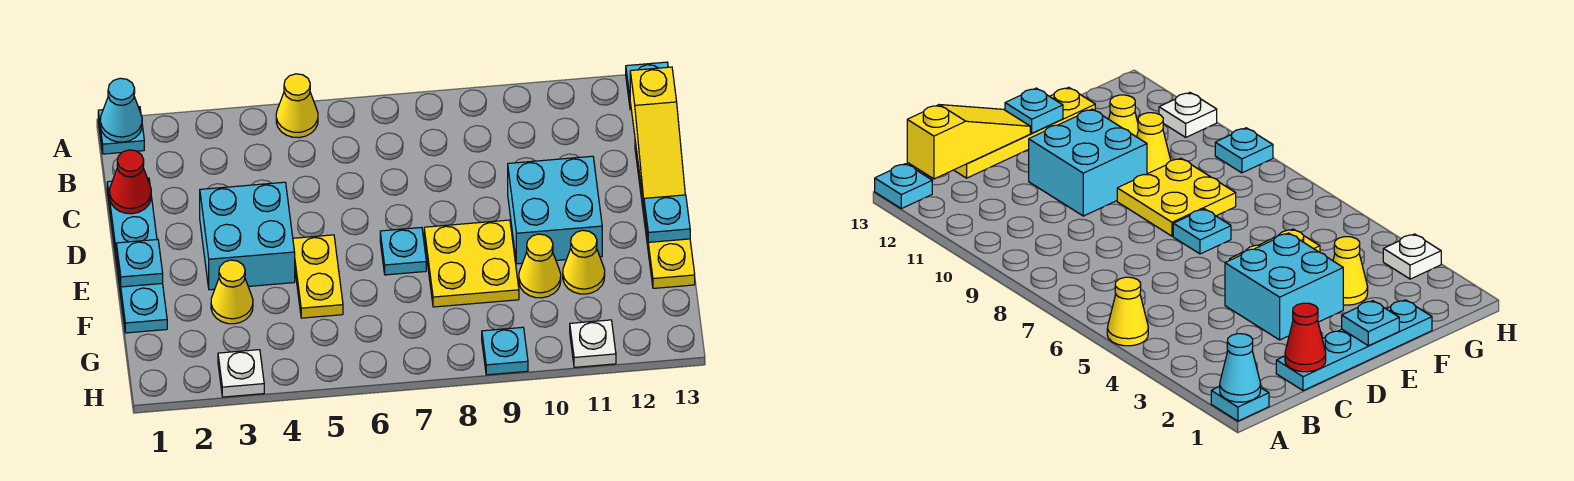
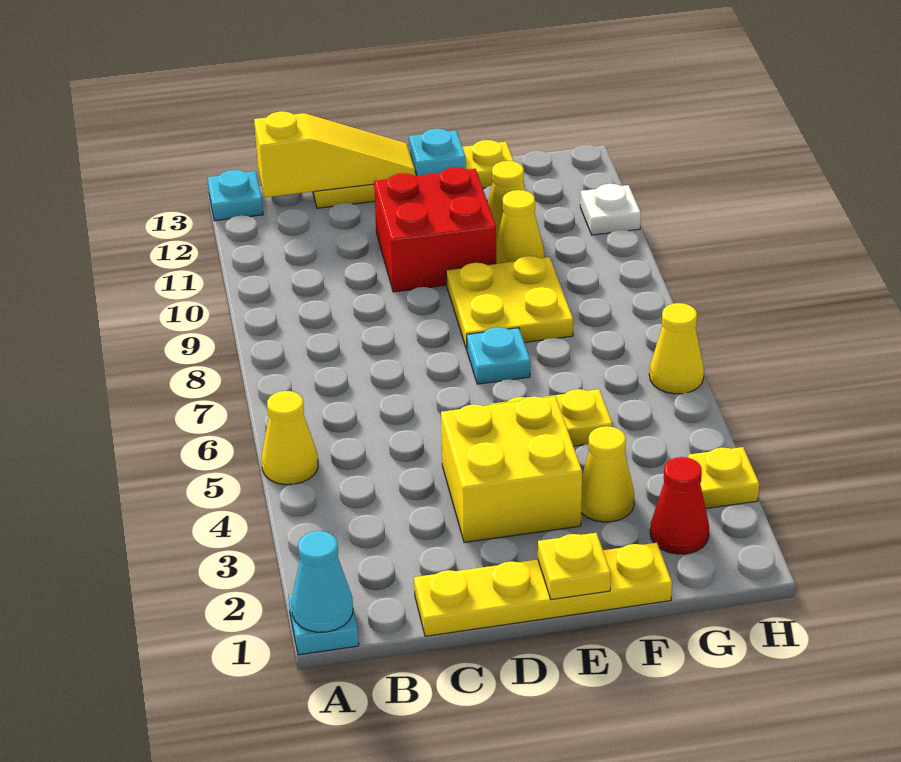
cyan plate C1:F1 level 1 -> yellow plate C1:F1 level 1
red cone C1 level 2 -> red cone G2 level 1
cyan brick D3:E4 level 1 -> yellow brick D3:E4 level 1
cyan brick D10:E11 level 1 -> red brick D10:E11 level 1
cyan plate E1 level 2 -> yellow plate E1 level 2
white plate H3 level 1 -> yellow plate H3 level 1
none -> yellow cone H6 level 1
cyan plate H9 level 1 -> none

